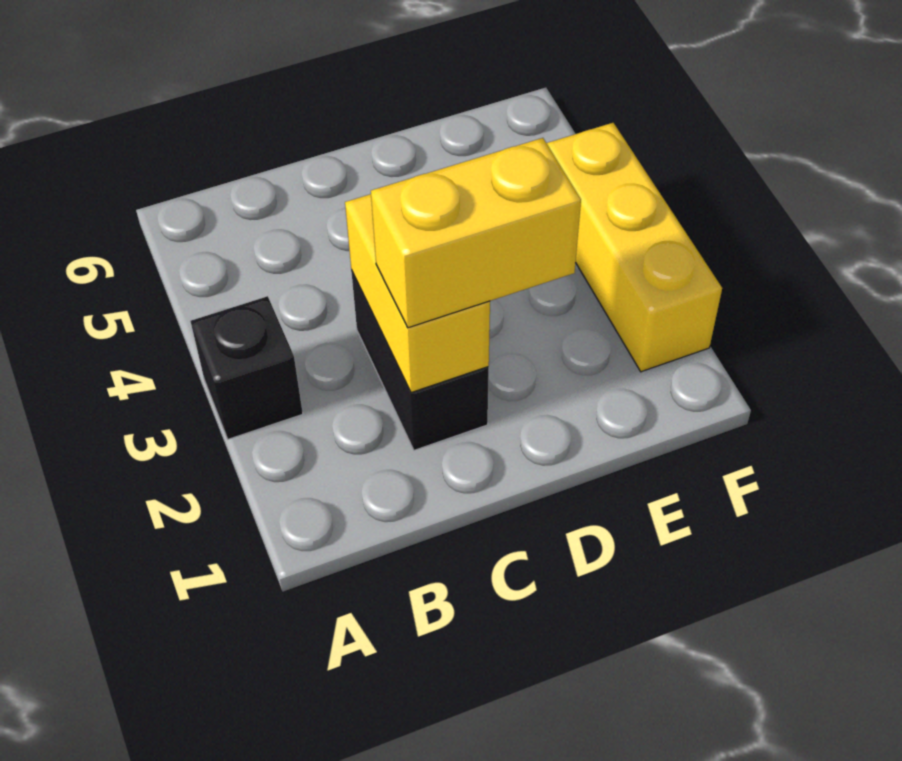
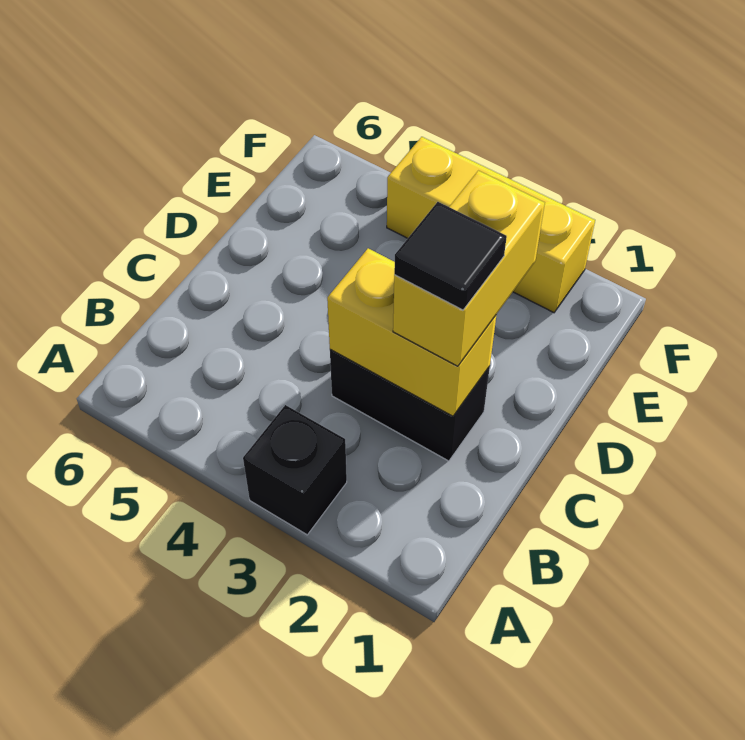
none -> black tile C2 level 4

